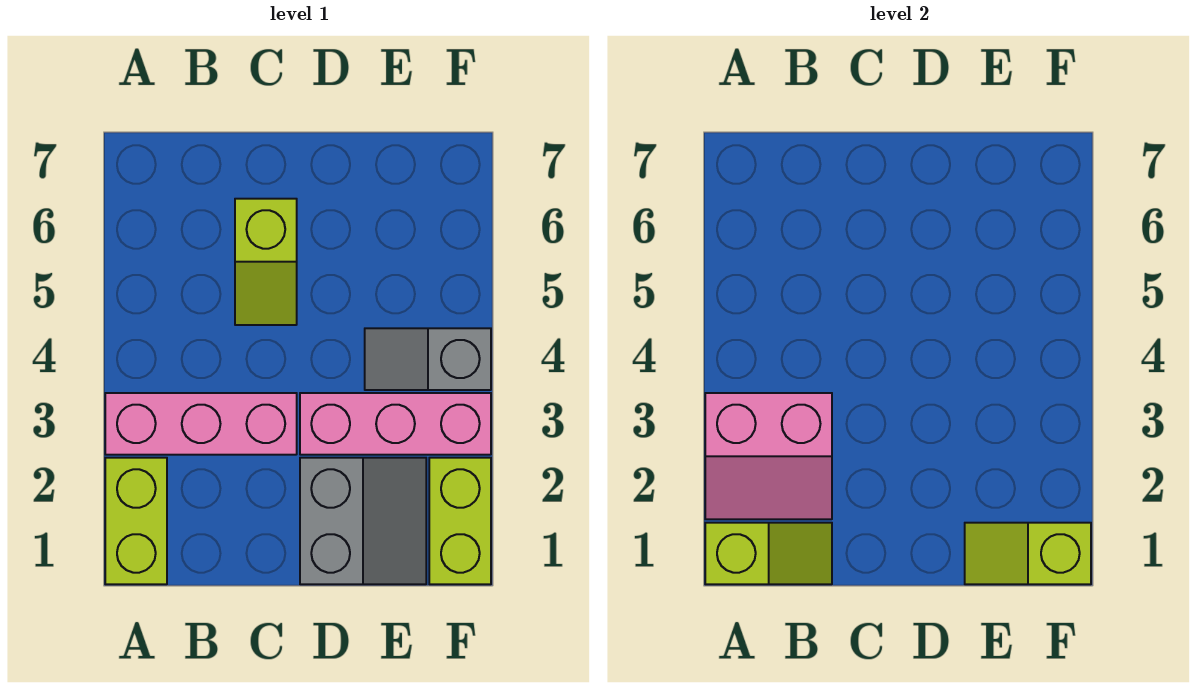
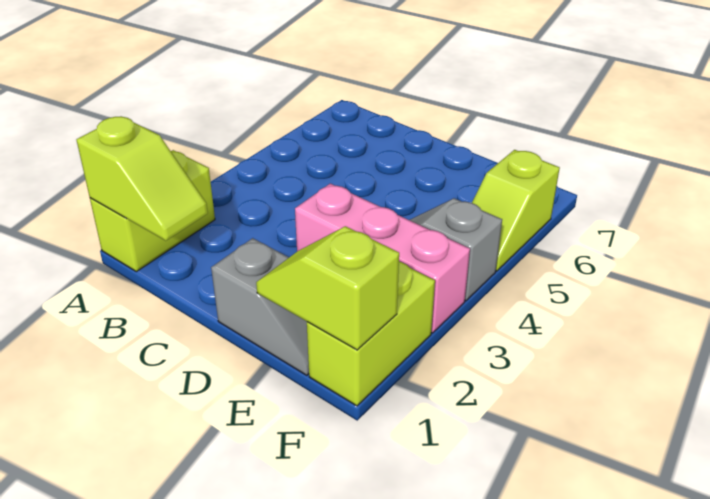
pink slope A2:B3 level 2 top 3 -> none
pink brick A3:C3 level 1 -> none
lime slope C5:C6 level 1 top 6 -> lime slope F5:F6 level 1 top 6
grey slope D1:E2 level 1 top D -> grey slope D1:E1 level 1 top D

